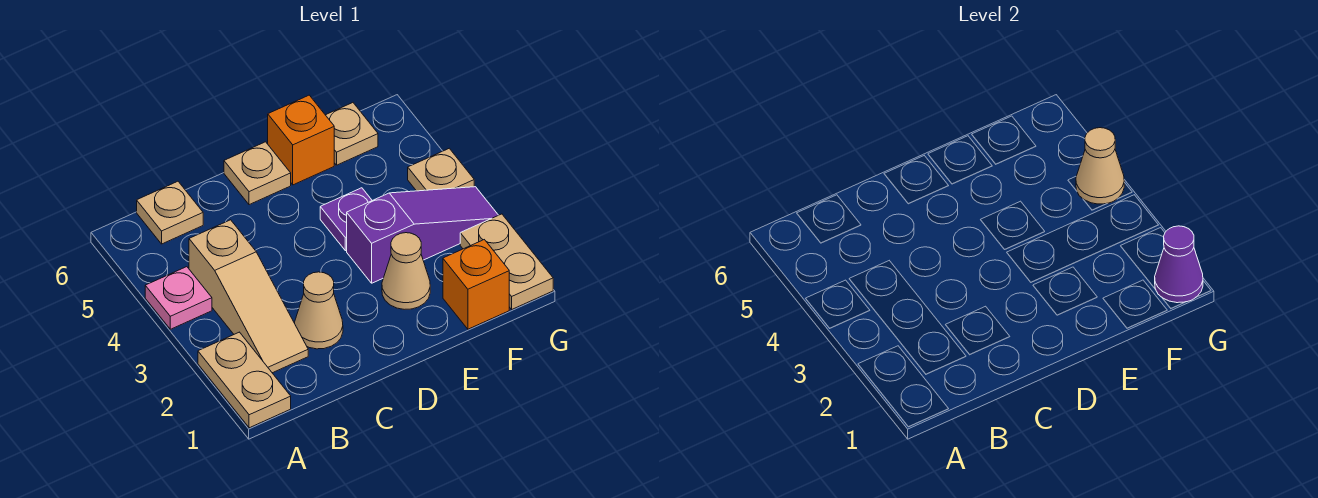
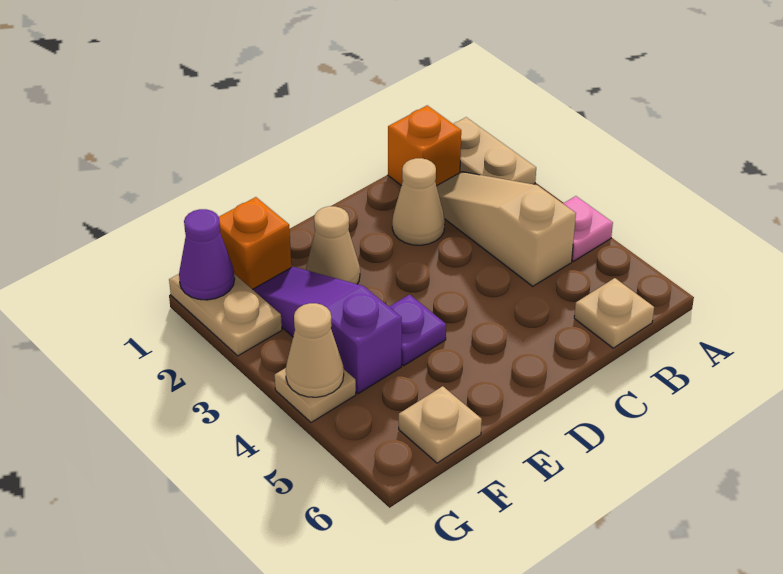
tan plate D6 level 1 -> none
purple slope E3:G3 level 1 top E -> purple slope F2:F4 level 1 top 4
orange brick E6 level 1 -> orange brick B1 level 1

